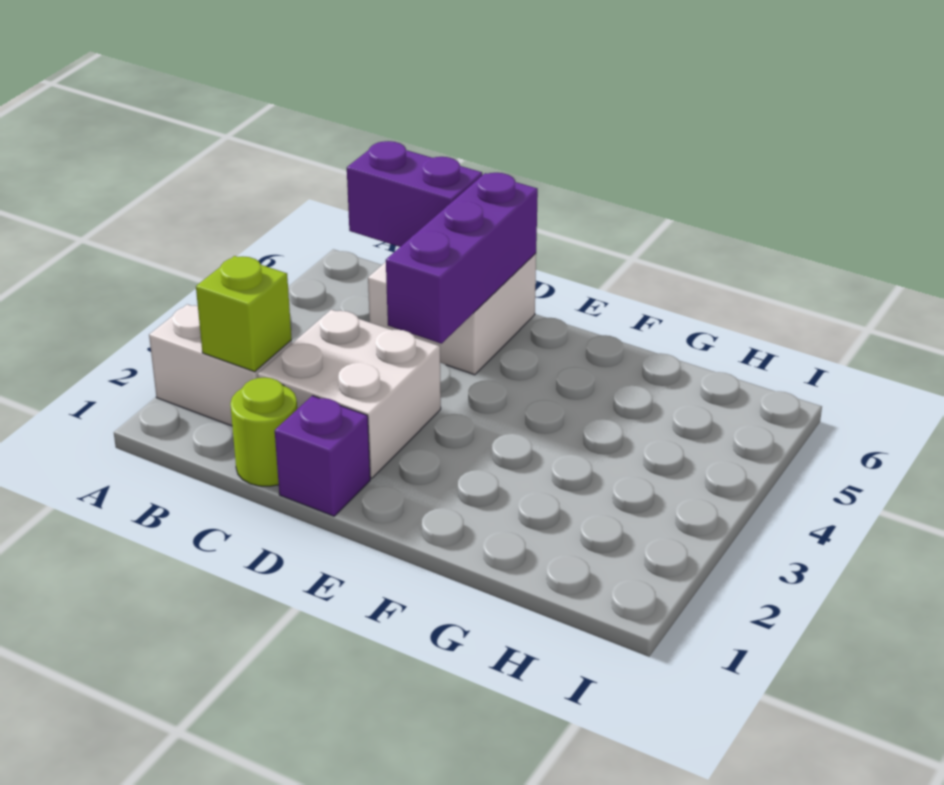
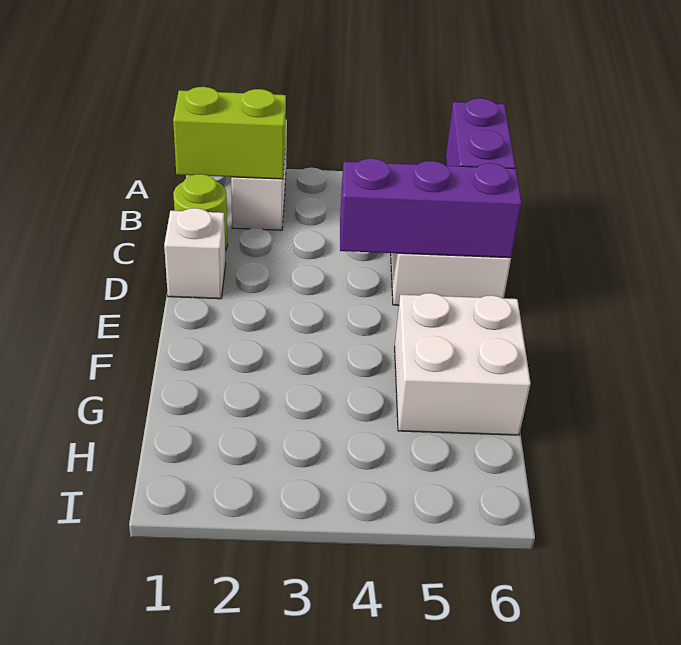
lime brick B2 level 2 -> lime brick B1:B2 level 2
white brick C2:D3 level 1 -> white brick F5:G6 level 1
purple brick D1 level 1 -> white brick D1 level 1

